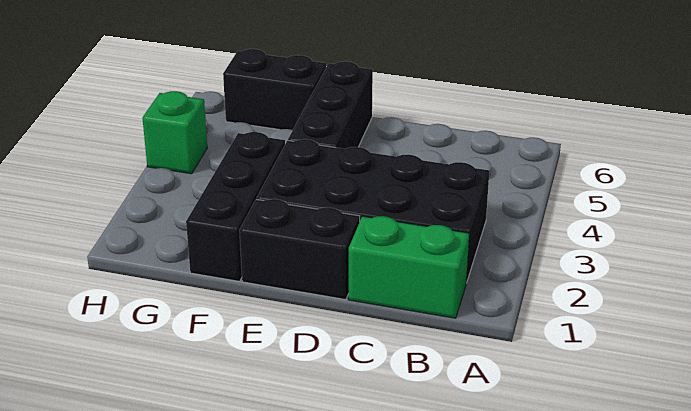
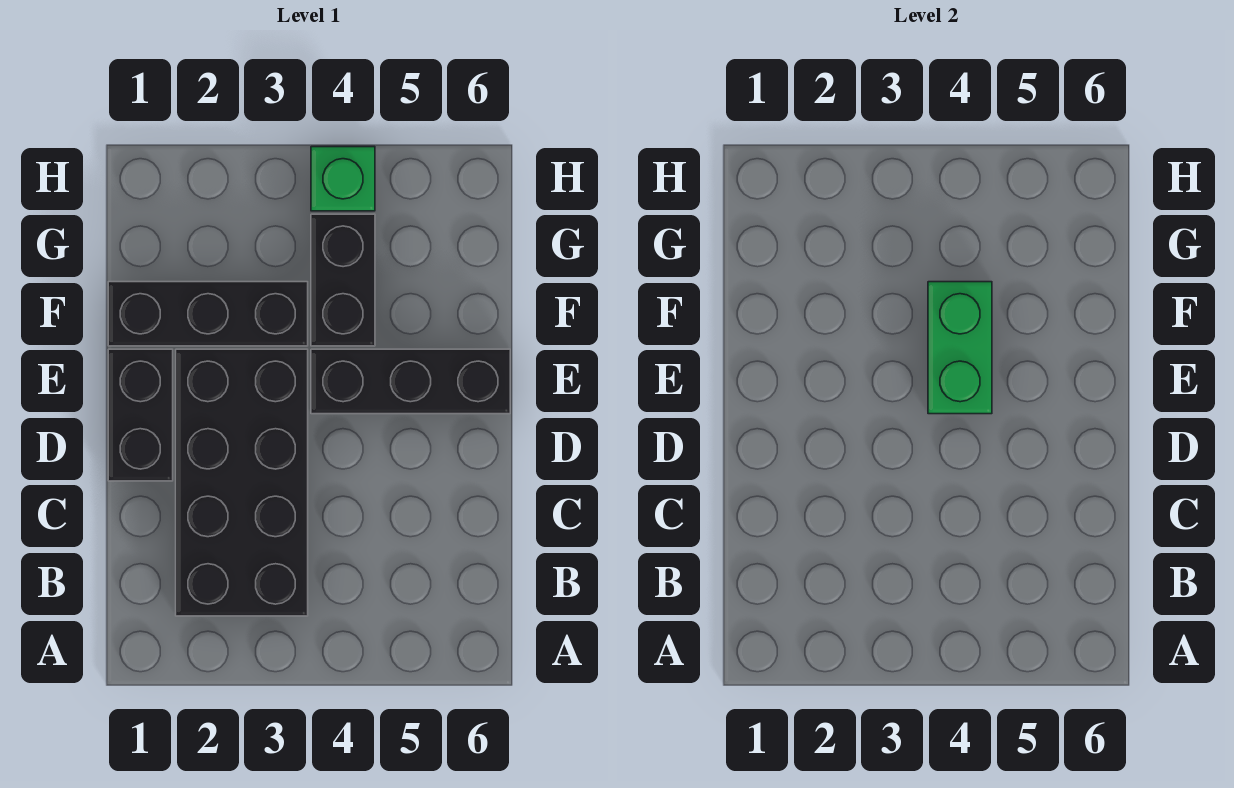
green brick B1:C1 level 1 -> green brick E4:F4 level 2
black brick F6:G6 level 1 -> black brick F4:G4 level 1

